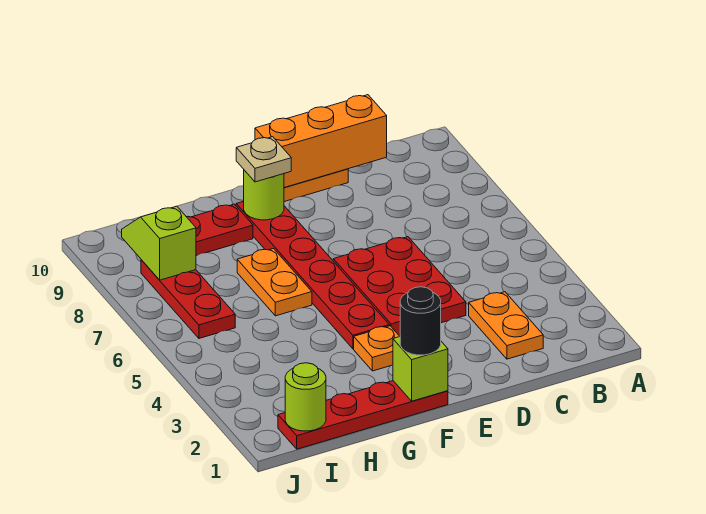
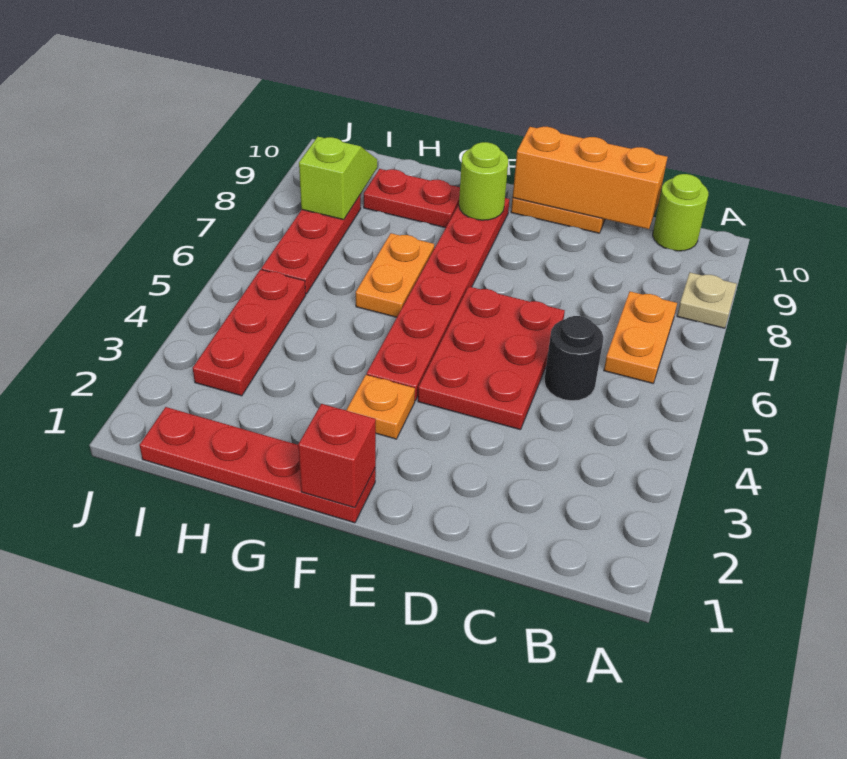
orange plate C2:C3 level 1 -> orange plate B6:B7 level 1
lime brick F1 level 2 -> red brick F1 level 2
black round brick F1 level 3 -> black round brick C5 level 1
tan plate F9 level 3 -> tan plate A8 level 1
lime round brick I1 level 2 -> lime round brick B10 level 1
none -> red plate I3:I5 level 1

